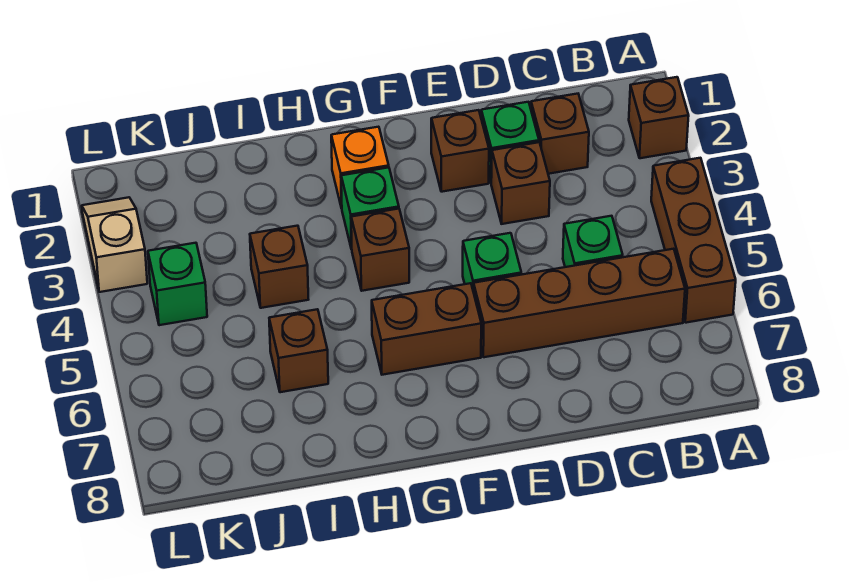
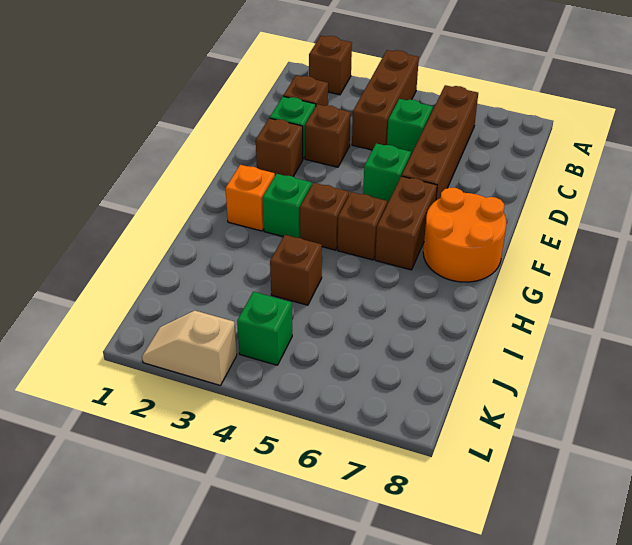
brown brick A4:A6 level 1 -> brown brick A4:C4 level 1
none -> orange round brick F7:G8 level 1
brown brick I6 level 1 -> brown brick G5 level 1

